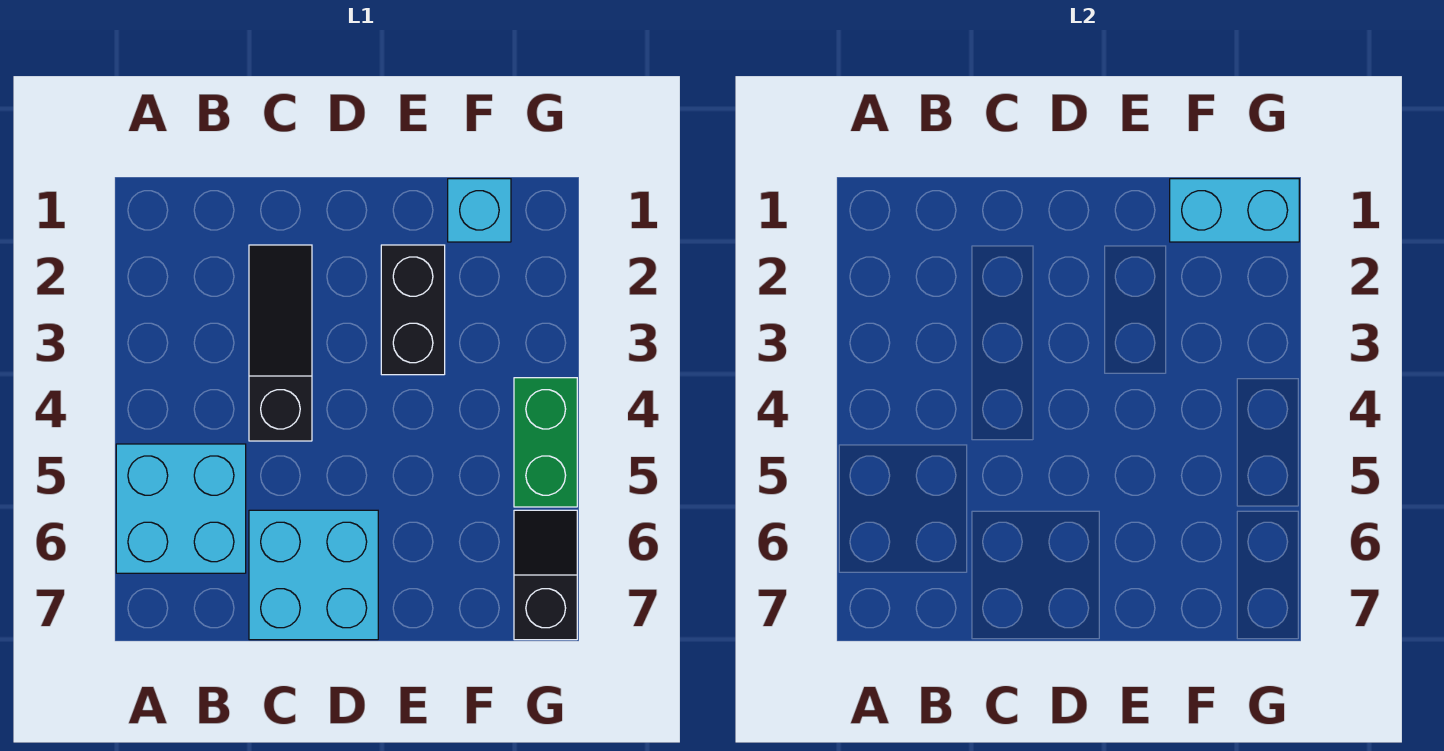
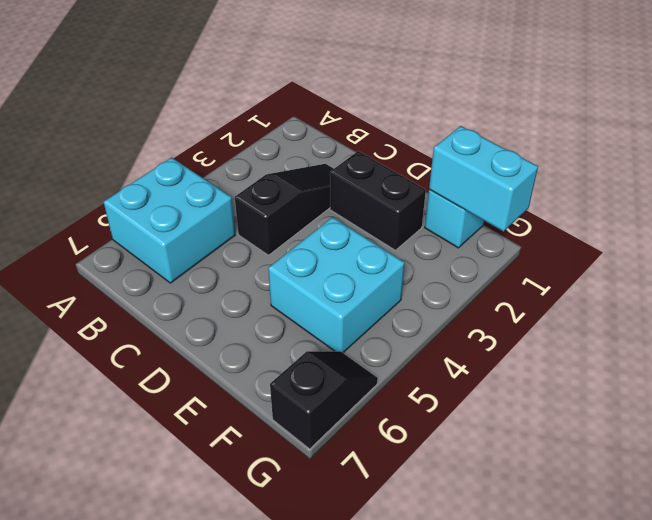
cyan brick C6:D7 level 1 -> cyan brick E4:F5 level 1
black brick E2:E3 level 1 -> black brick D2:E2 level 1
green brick G4:G5 level 1 -> none

